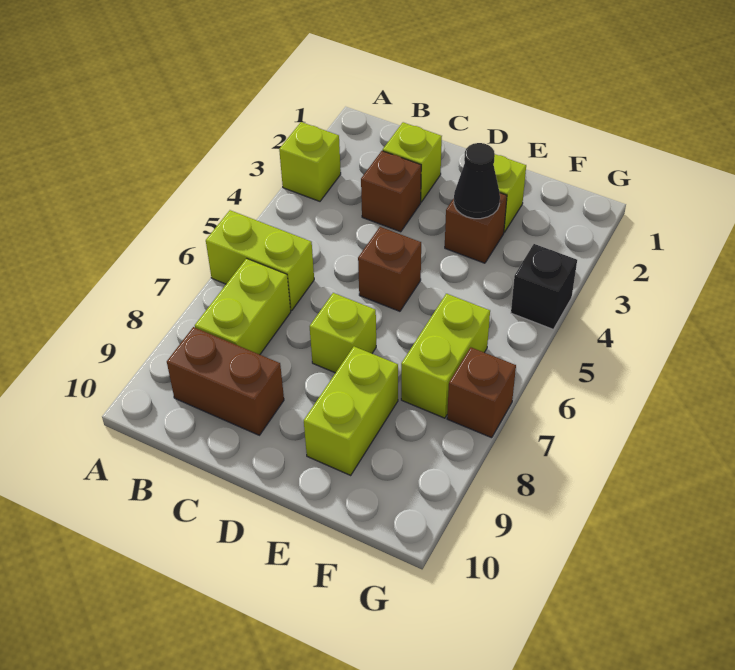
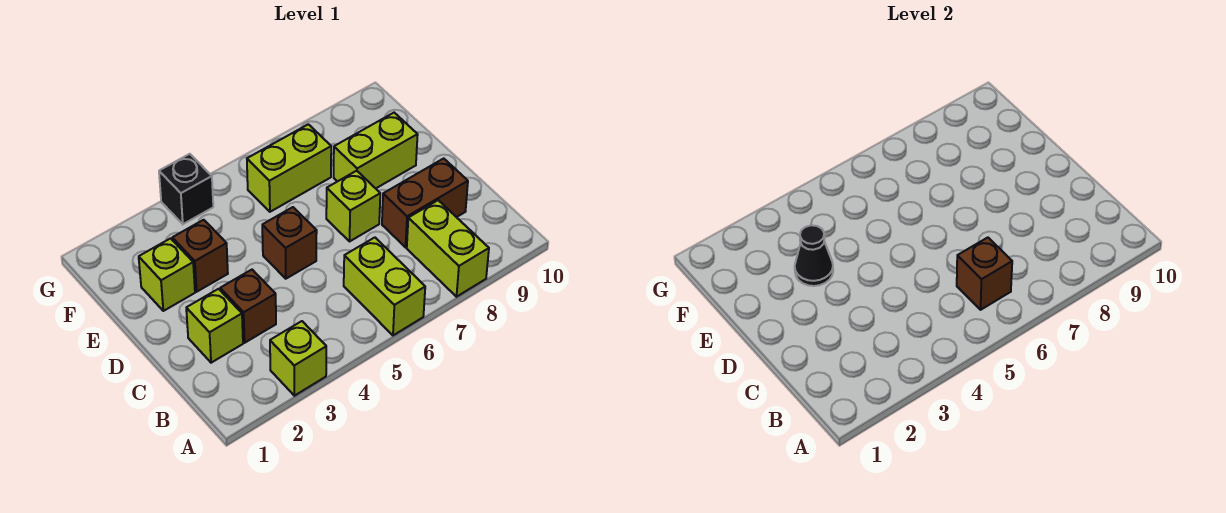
lime brick B7:B8 level 1 -> lime brick A8:B8 level 1
brown brick B9:C9 level 1 -> brown brick C8:C9 level 1
brown brick G7 level 1 -> brown brick B6 level 2

